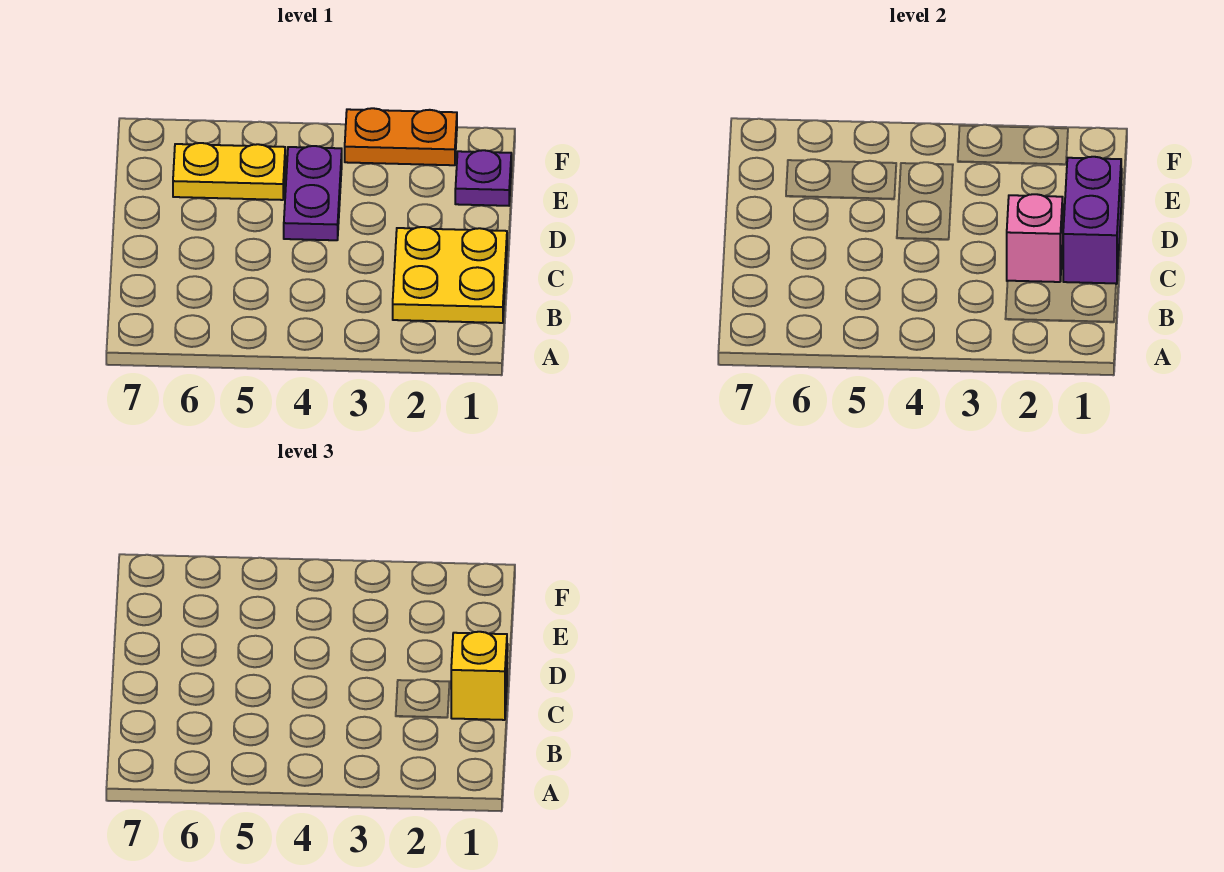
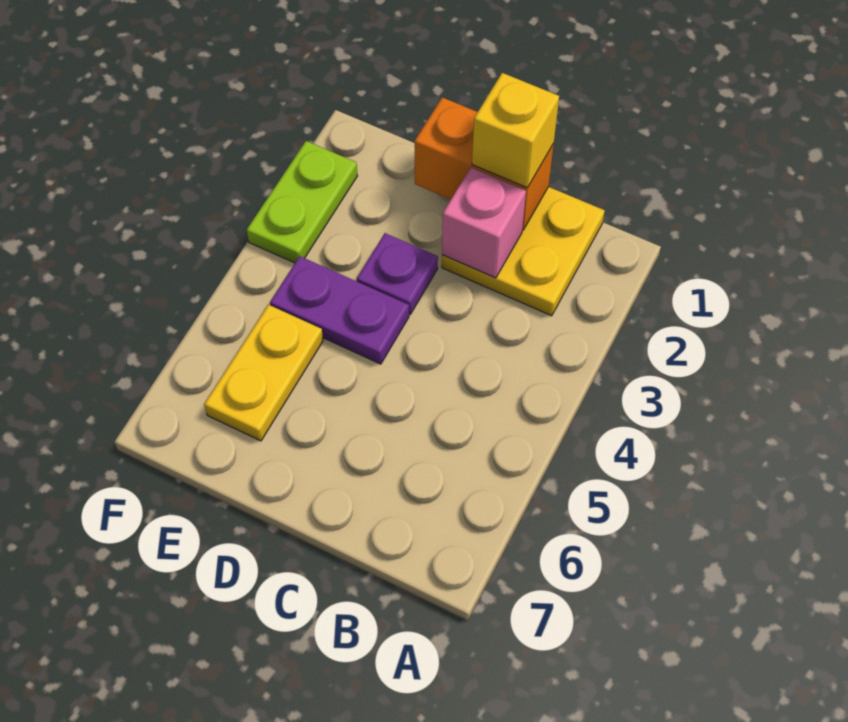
purple brick C1:D1 level 2 -> orange brick C1:D1 level 2
purple plate E1 level 1 -> purple plate D3 level 1
orange plate F2:F3 level 1 -> lime plate F2:F3 level 1

